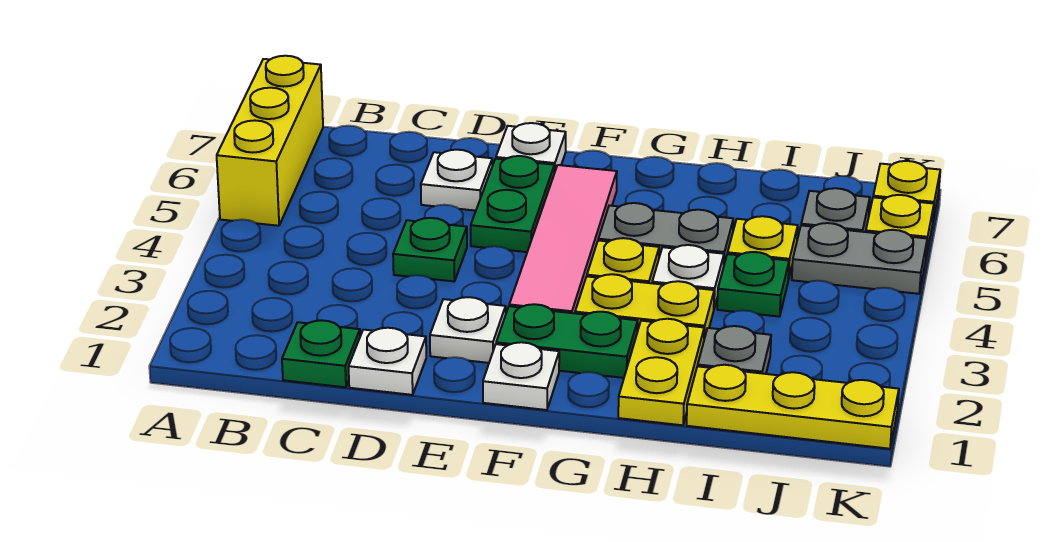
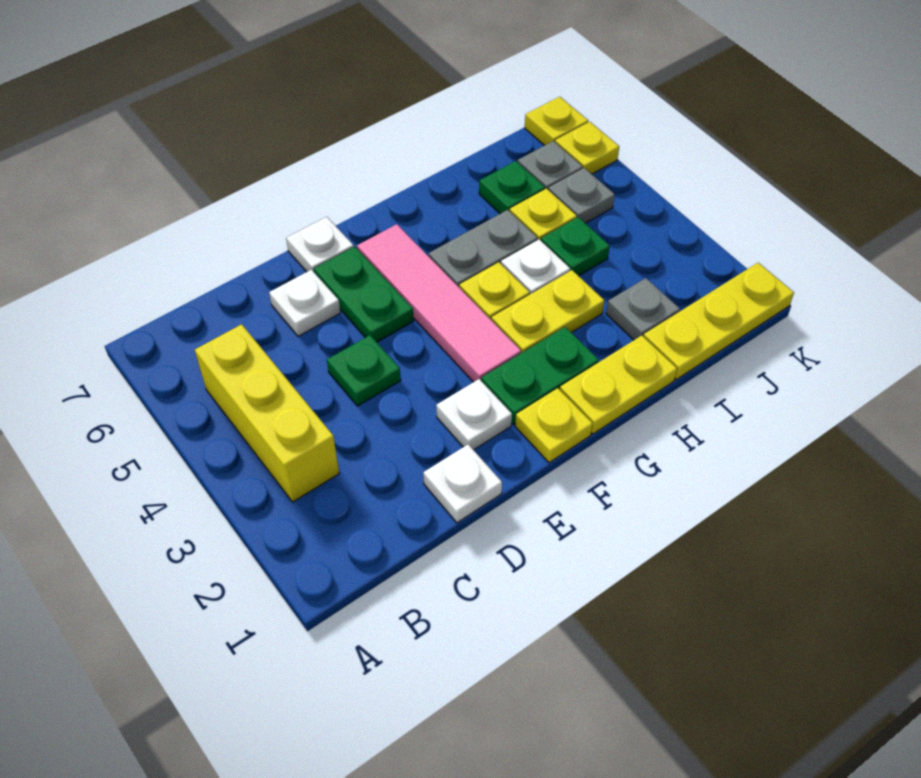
yellow brick A5:A7 level 1 -> yellow brick B3:B5 level 1
green plate C1 level 1 -> green plate I6 level 1
white plate F1 level 1 -> yellow plate F1 level 1
yellow plate H1:H2 level 1 -> yellow plate G1:H1 level 1
grey plate J5:K5 level 1 -> grey plate J5 level 1

